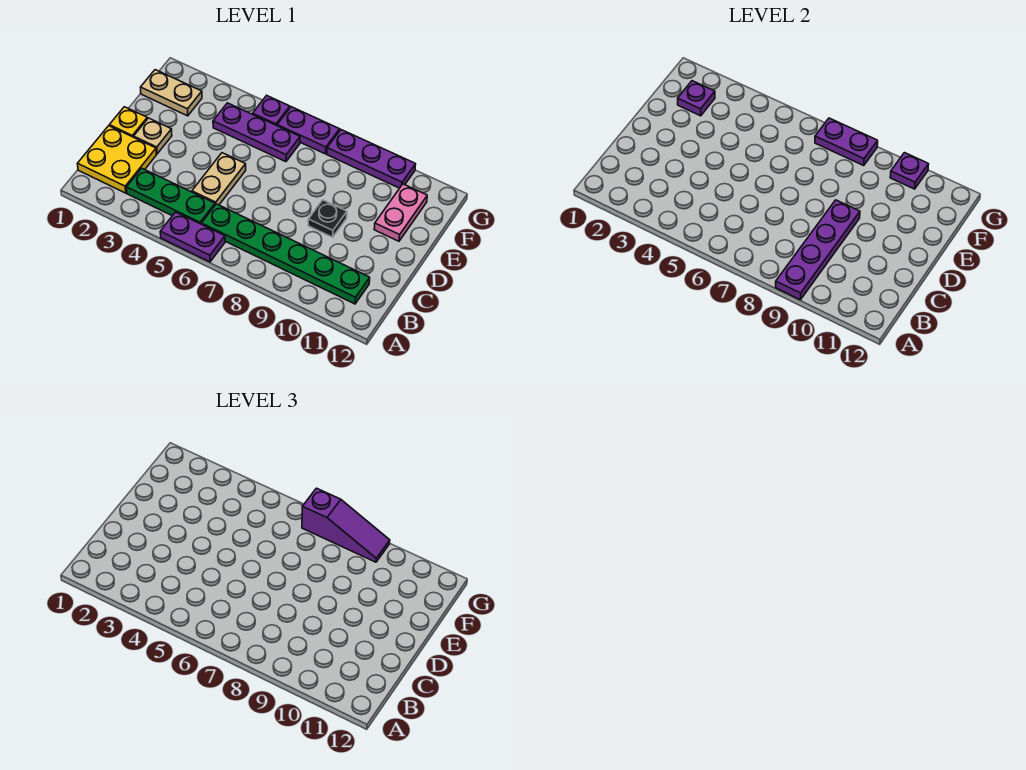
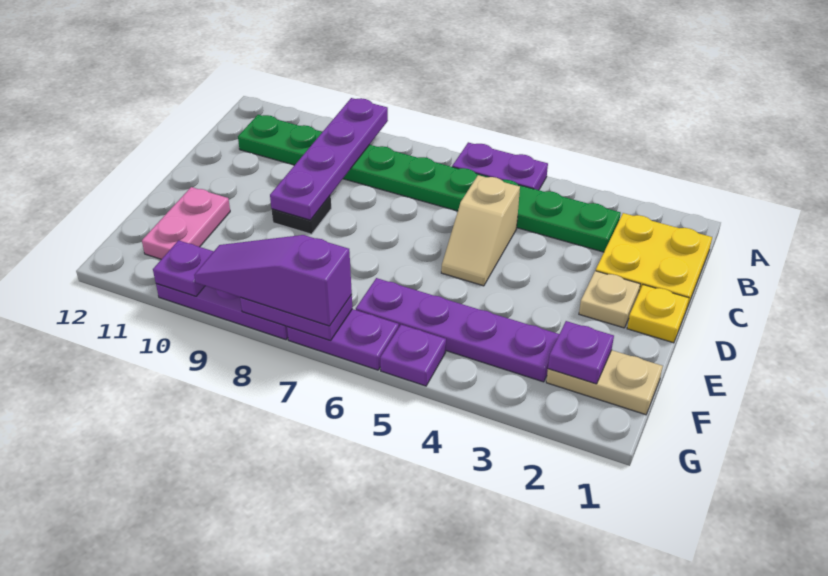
tan plate C5:D5 level 1 -> tan slope C5:D5 level 1 top C
purple plate F4:F6 level 1 -> purple plate F3:F6 level 1

